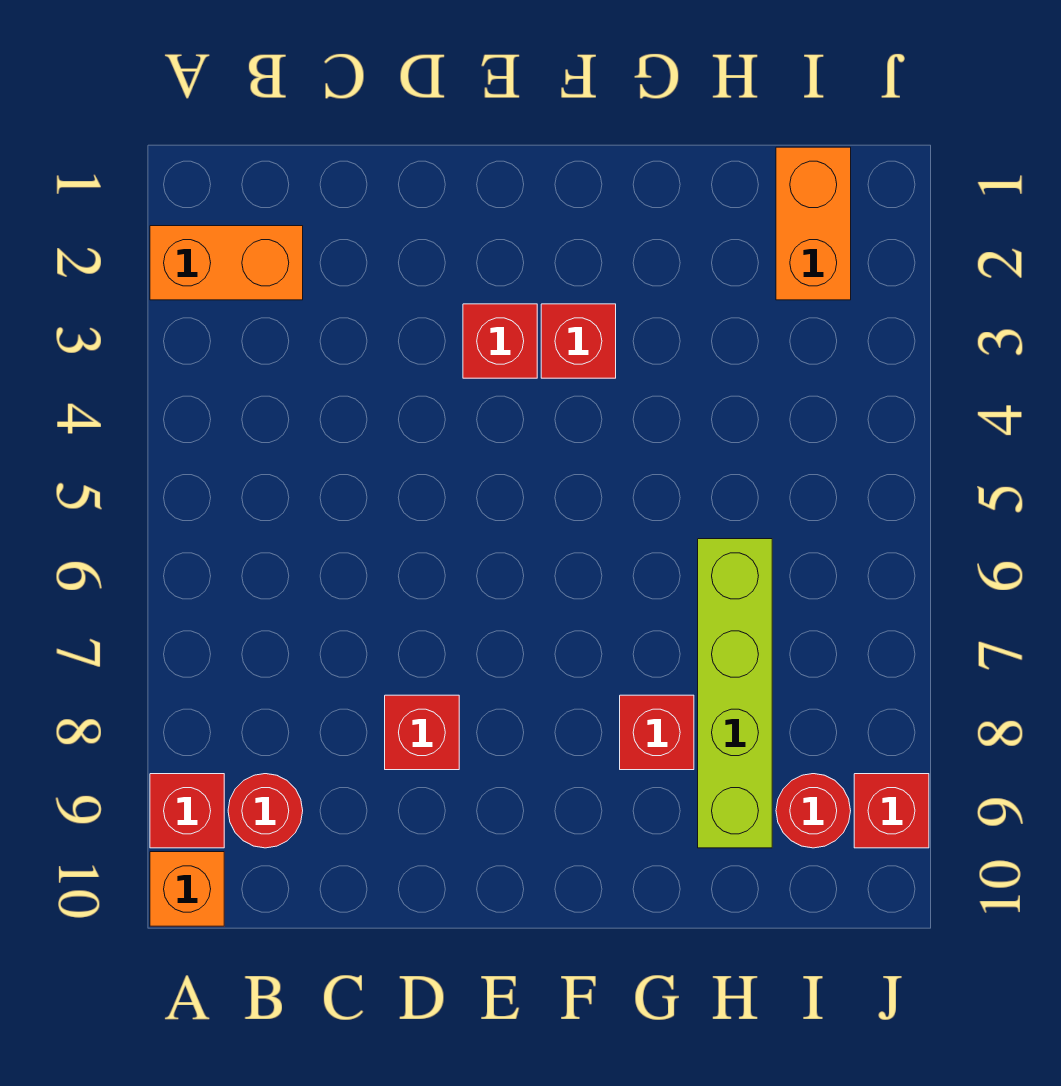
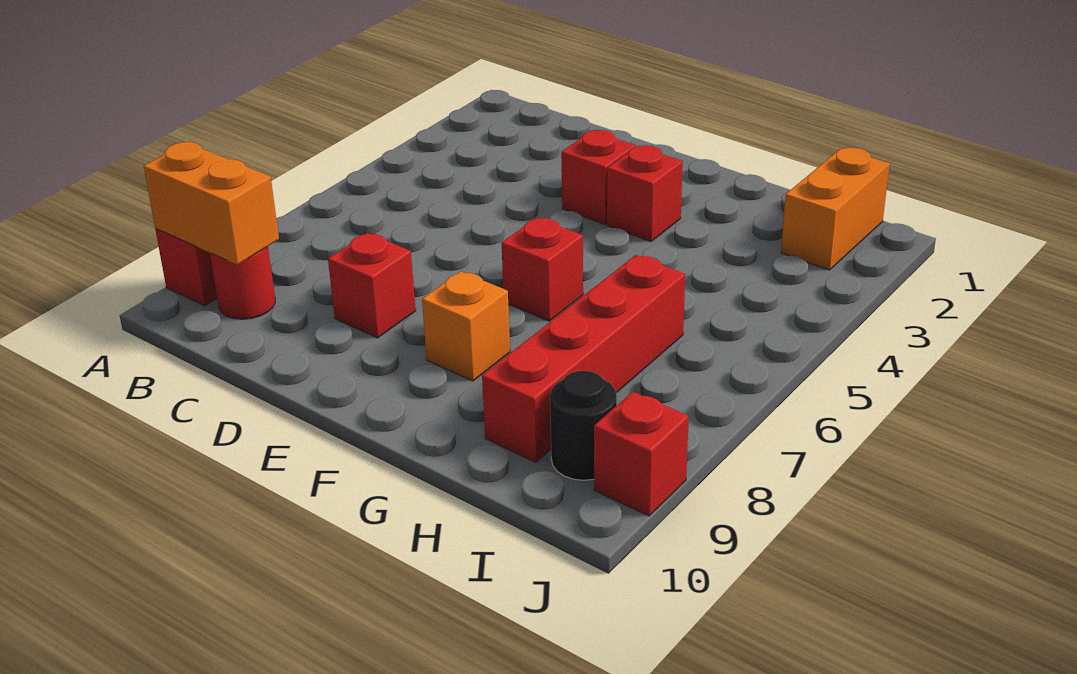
orange brick A2:B2 level 1 -> orange brick A9:B9 level 2
orange brick A10 level 1 -> orange brick F8 level 1
red brick G8 level 1 -> red brick F6 level 1
lime brick H6:H9 level 1 -> red brick H6:H9 level 1
red round brick I9 level 1 -> black round brick I9 level 1

